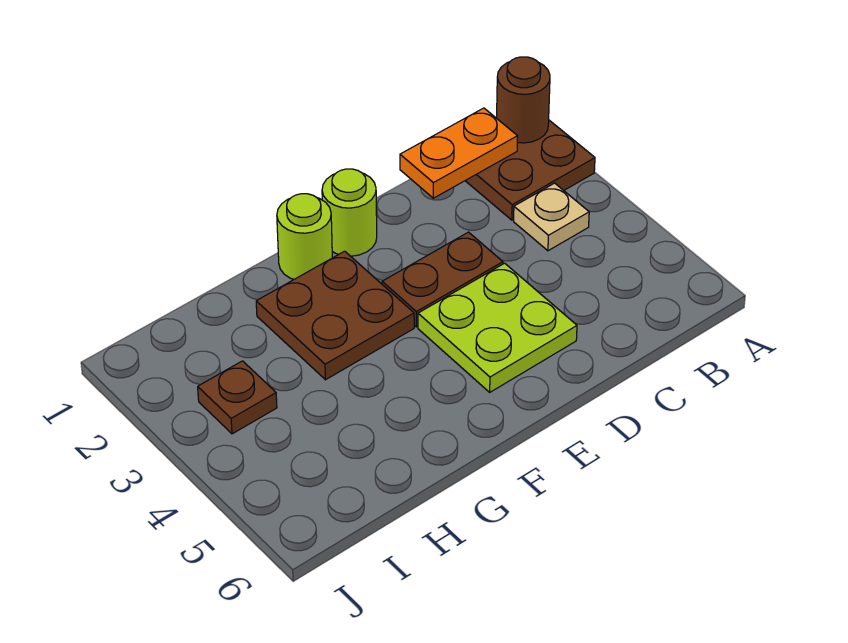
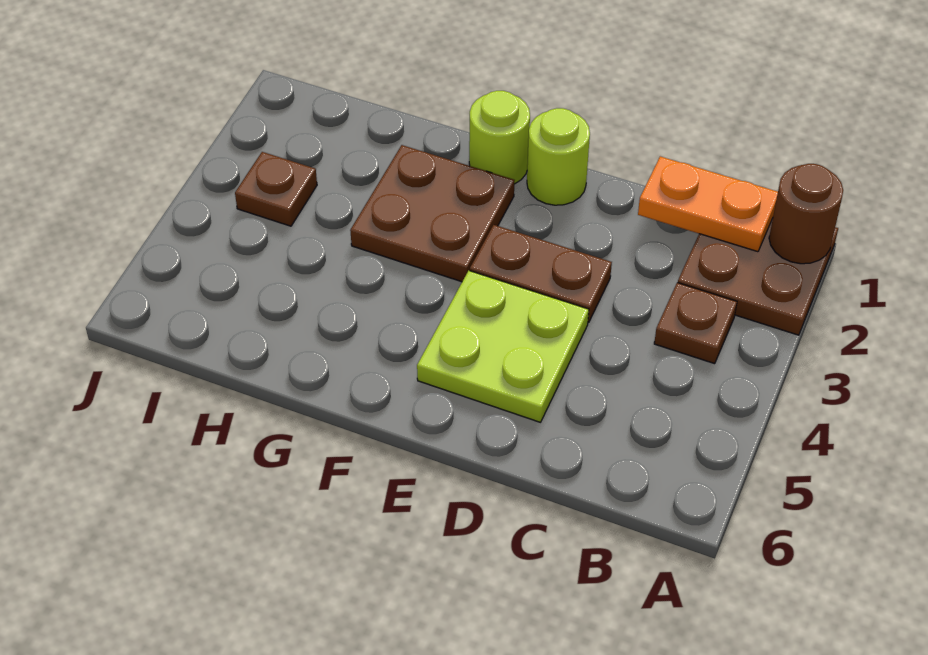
tan plate B3 level 1 -> brown plate B3 level 1

